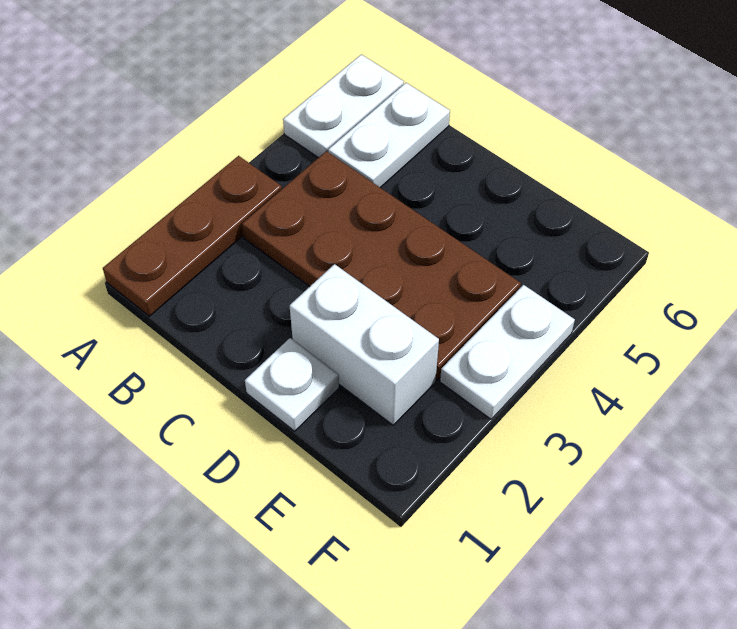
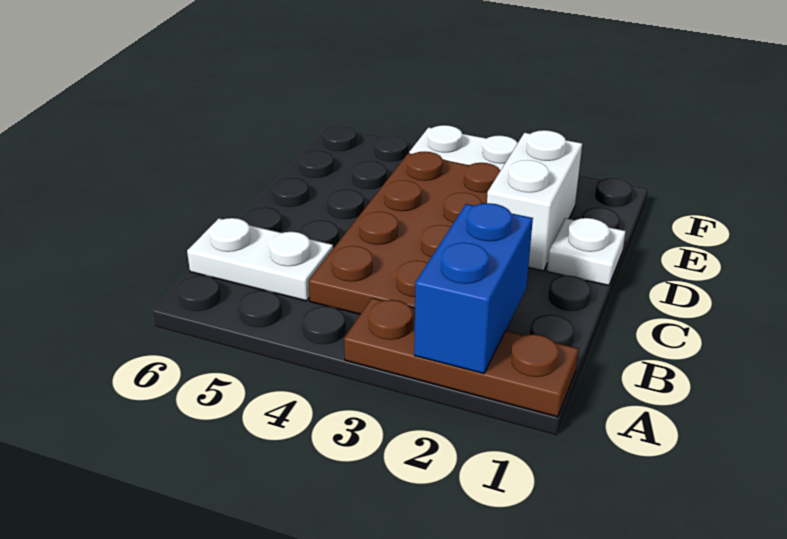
none -> blue brick A2:B2 level 2
white plate A5:A6 level 1 -> none

